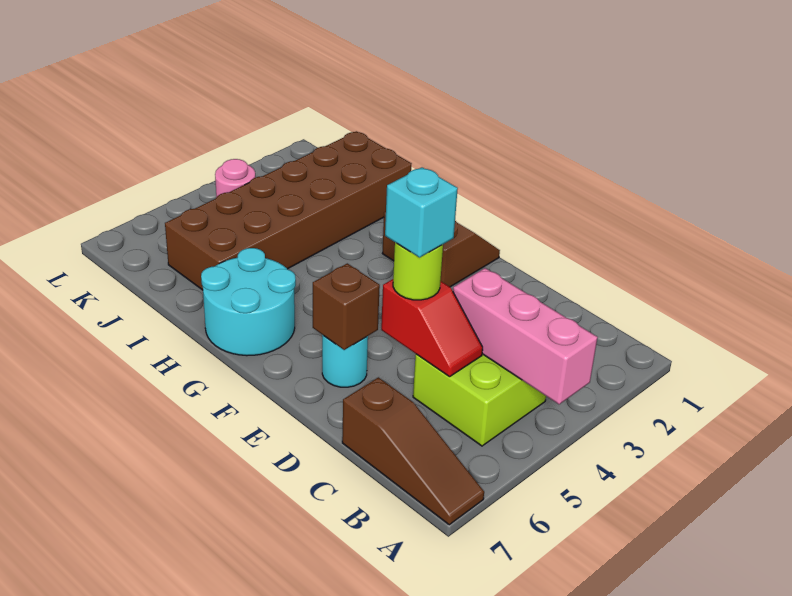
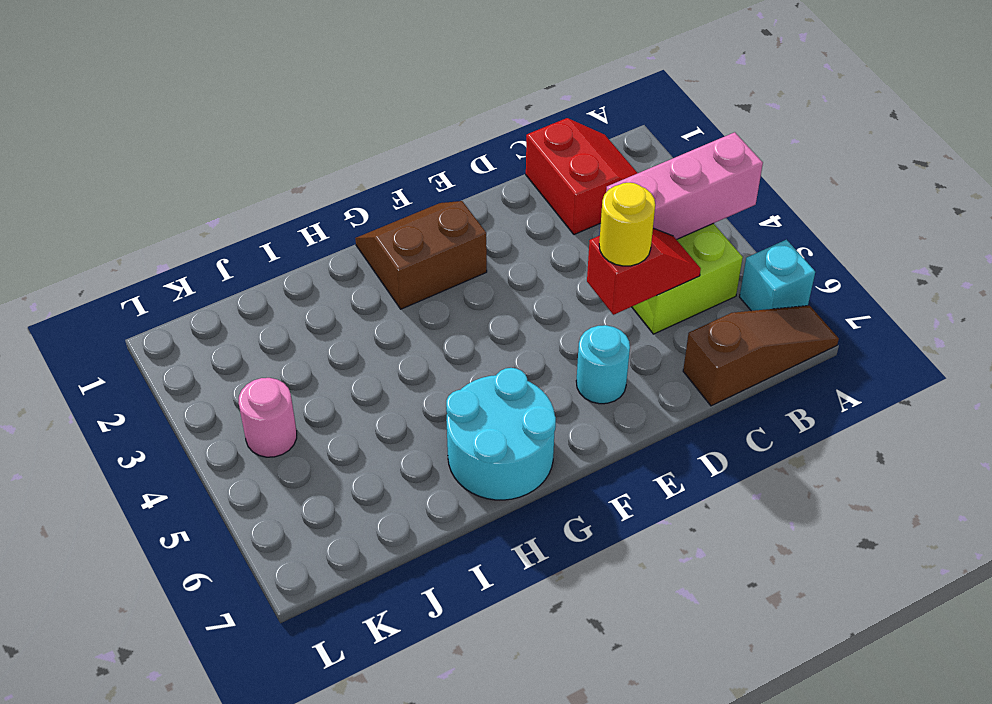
none -> red slope B1:C2 level 1 top C
lime round brick D5 level 3 -> yellow round brick D5 level 3
cyan brick D5 level 4 -> cyan brick A6 level 1
brown brick E6 level 2 -> none
brown brick I1:J6 level 1 -> none

